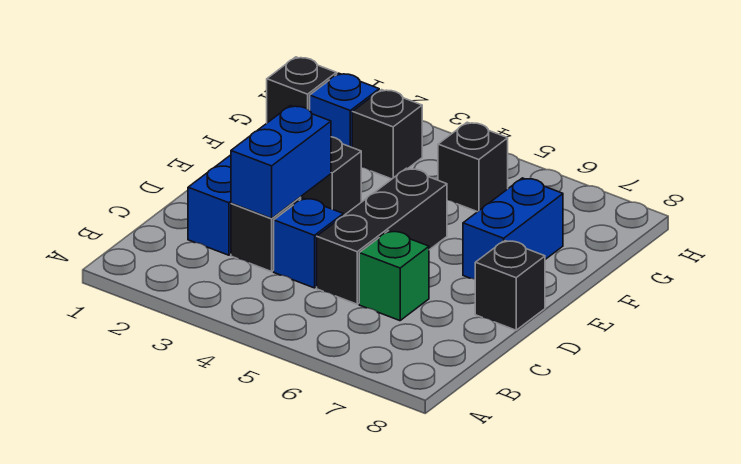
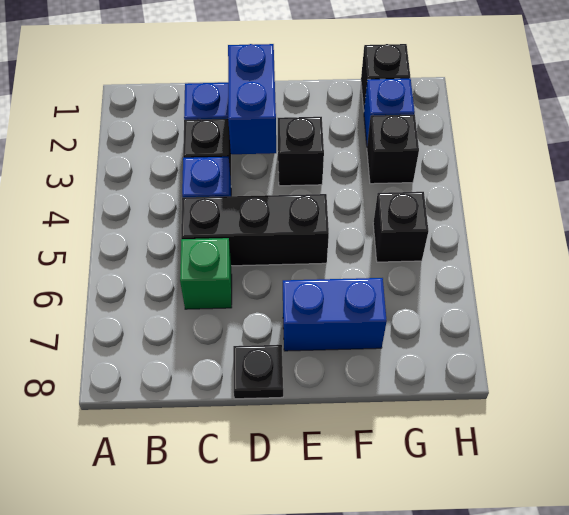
blue brick C3:D3 level 2 -> blue brick D2:D3 level 2
black brick D8 level 1 -> black plate D8 level 1

